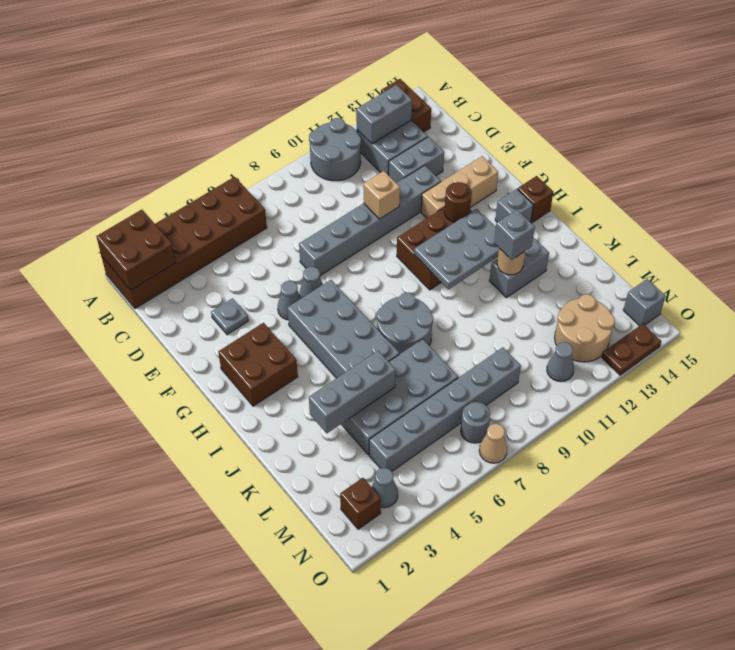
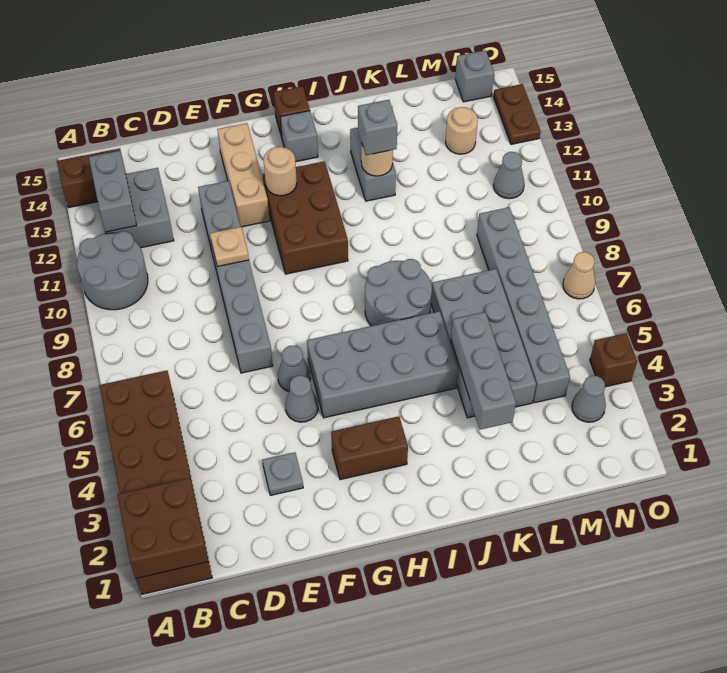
grey brick D12:D13 level 1 -> none
tan brick E10 level 2 -> tan plate E10 level 2
brown brick G2:H3 level 1 -> brown brick G3:H3 level 1
brown round brick G12 level 2 -> tan round brick G12 level 2
grey plate H10:I12 level 2 -> none
tan round brick M12:N13 level 1 -> tan round brick M13 level 1
brown brick N2 level 1 -> brown brick O4 level 1
grey round brick N7 level 1 -> none

